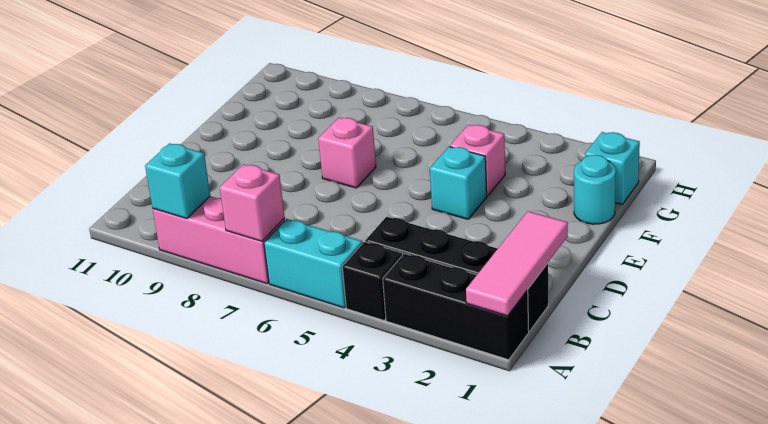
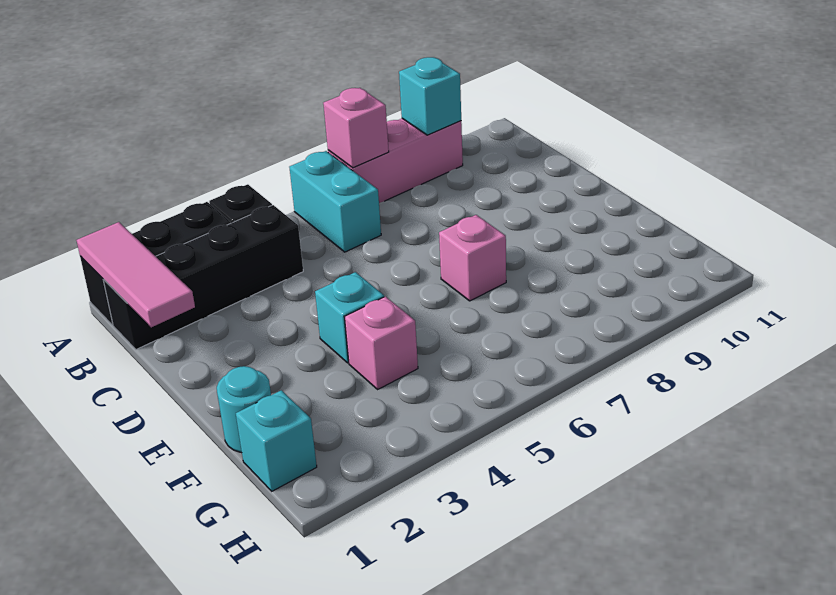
cyan brick A5:A6 level 1 -> cyan brick A6:B6 level 1

